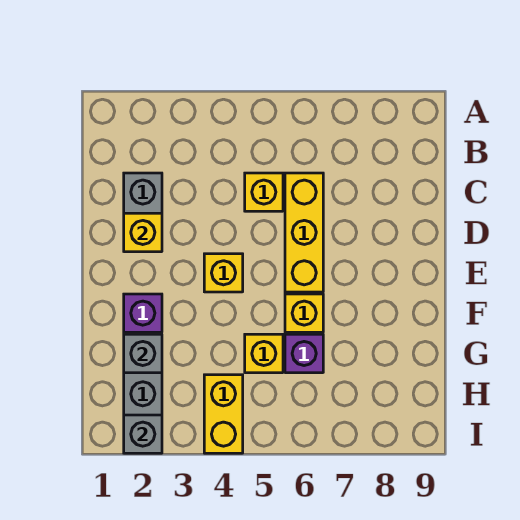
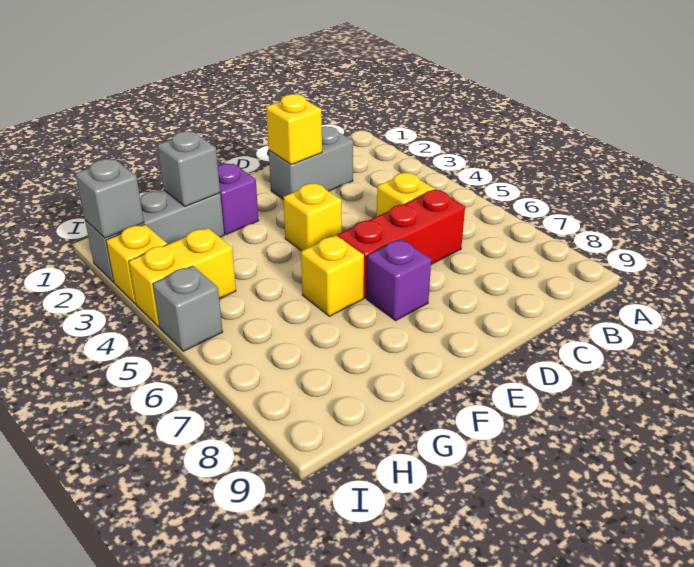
yellow brick C6:E6 level 1 -> red brick C6:E6 level 1
yellow brick G5 level 1 -> yellow brick I3 level 1
purple brick G6 level 1 -> purple brick E7 level 1
none -> grey brick I5 level 1

